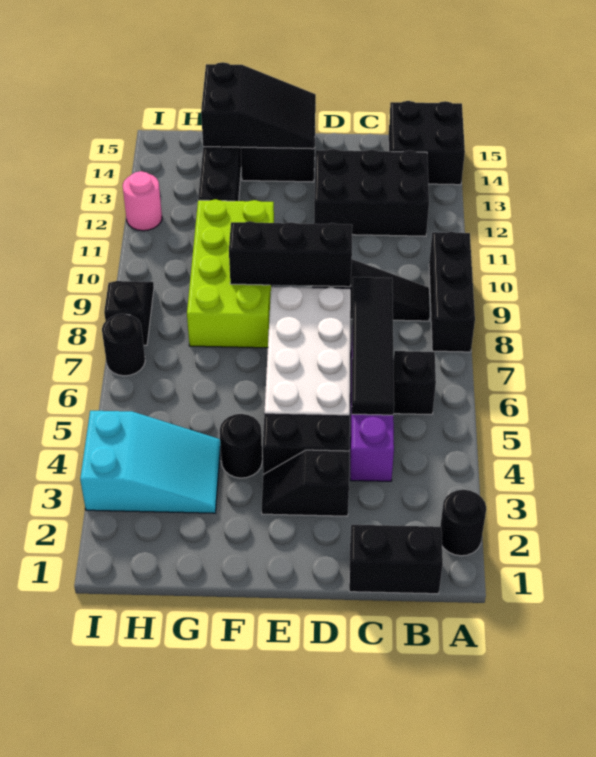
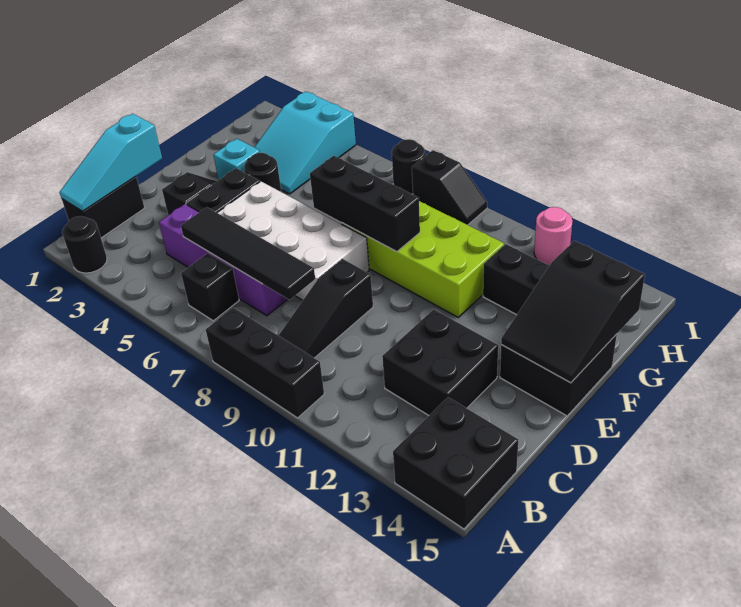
none -> cyan slope B1:D1 level 2 top D
black brick B12:D13 level 1 -> black brick C12:D13 level 1
black brick D9:F9 level 2 -> black brick F7:F9 level 2
none -> cyan brick F3 level 1

